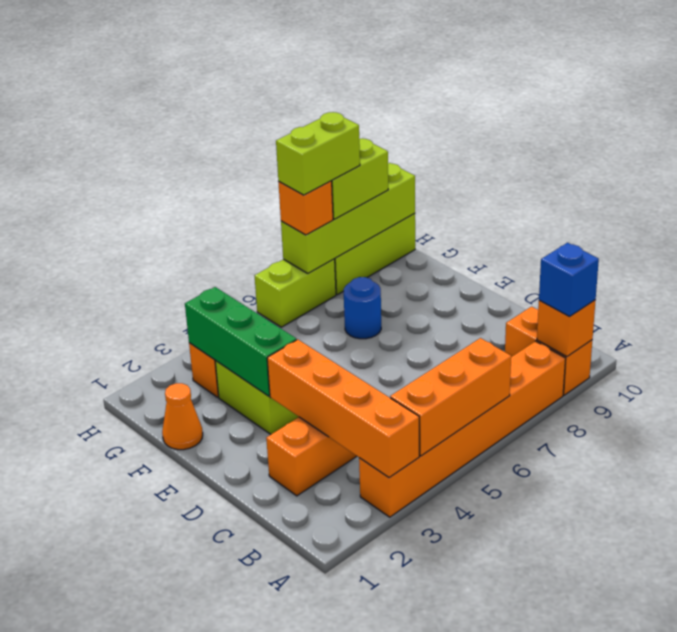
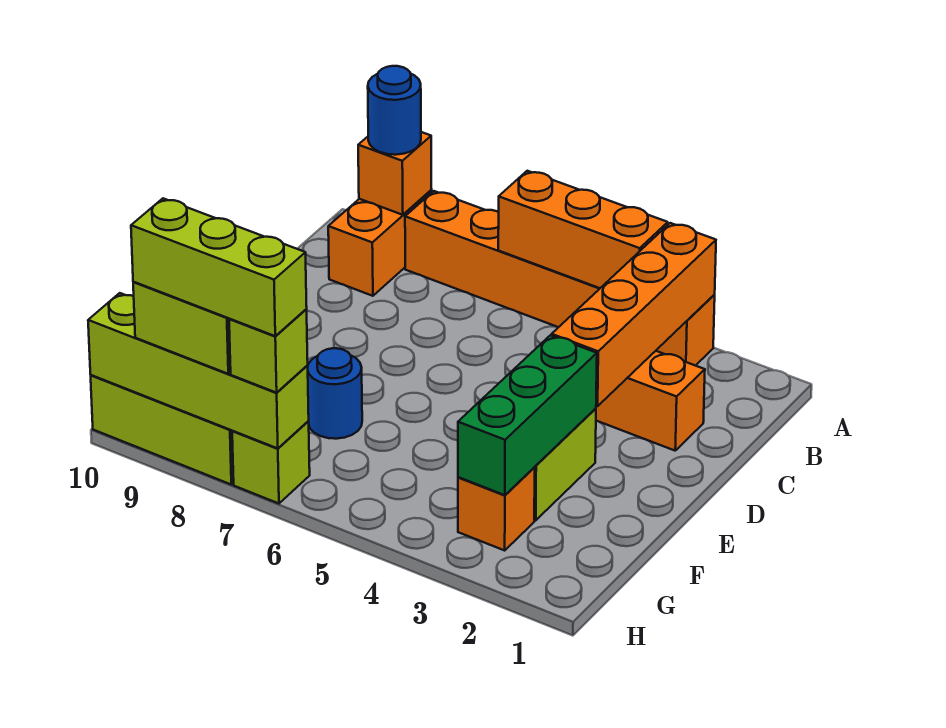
blue brick A9 level 3 -> blue round brick A9 level 3
orange cone F1 level 1 -> none
lime brick H6:H7 level 1 -> lime brick H7 level 1
orange brick H7 level 3 -> lime brick H7 level 3
lime brick H7:H8 level 4 -> lime brick H7:H9 level 4

